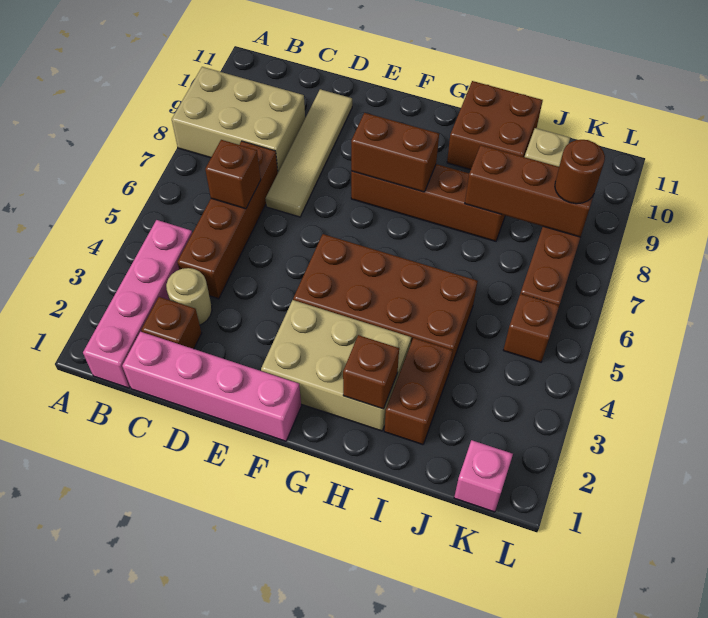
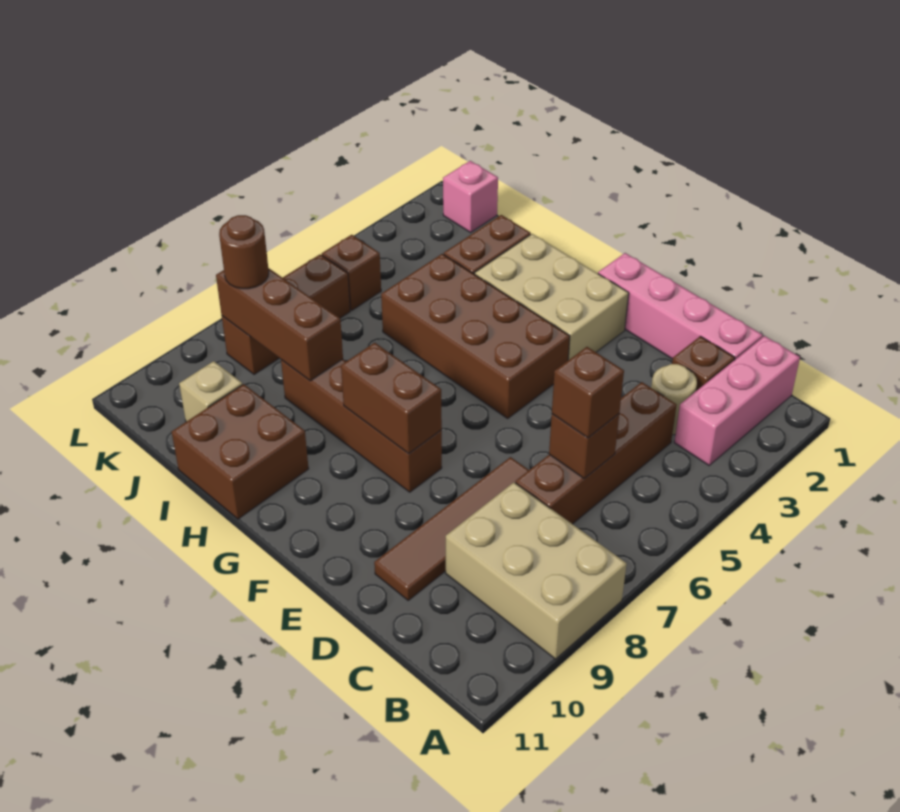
pink brick B1:B4 level 1 -> pink brick B1:B3 level 1
tan tile D7:D10 level 1 -> brown tile D7:D10 level 1
brown brick H2 level 2 -> brown brick C6 level 3

